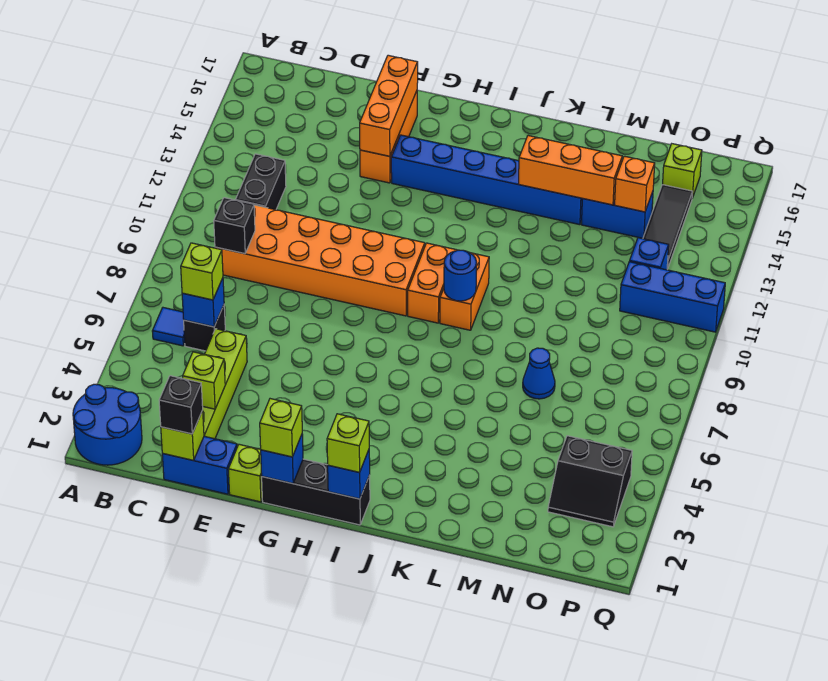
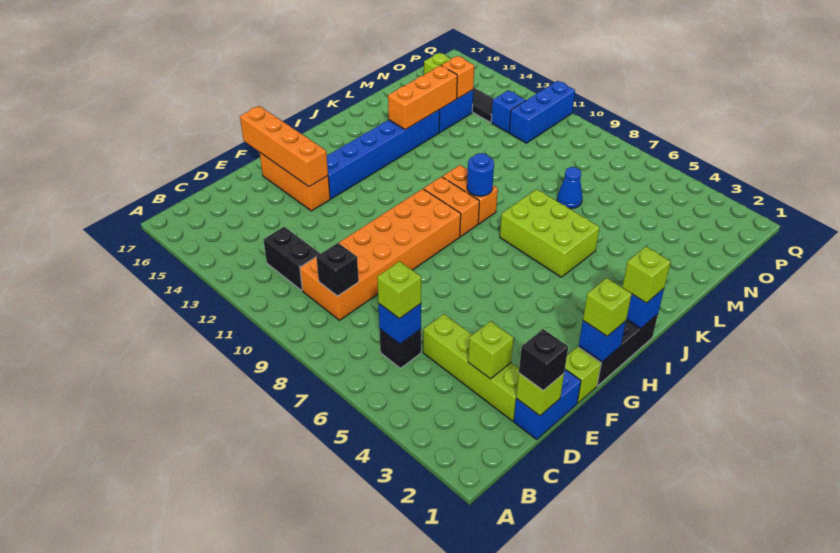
blue round brick A1:B2 level 1 -> none
blue tile B6 level 1 -> none
orange brick F14:F16 level 2 -> orange brick F14:F17 level 2
none -> lime brick J5:K7 level 1
black slope O3:P4 level 1 top 4 -> none

